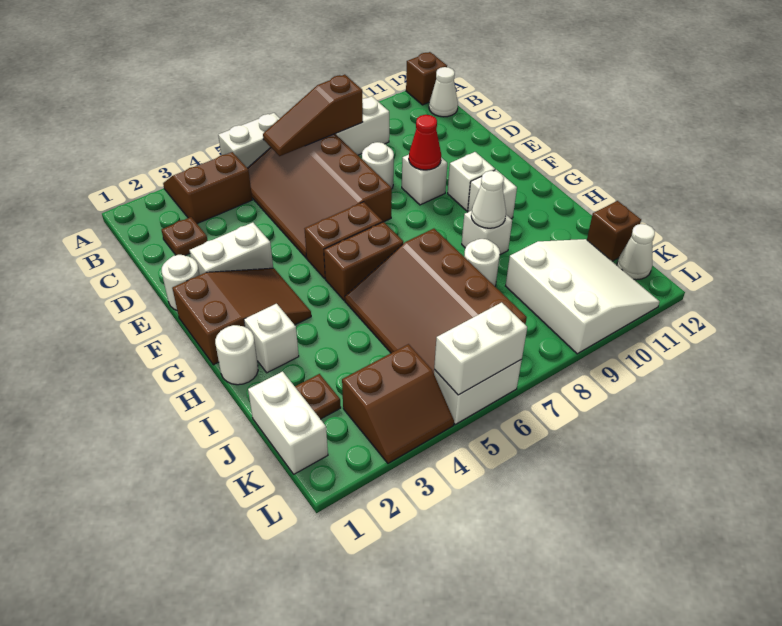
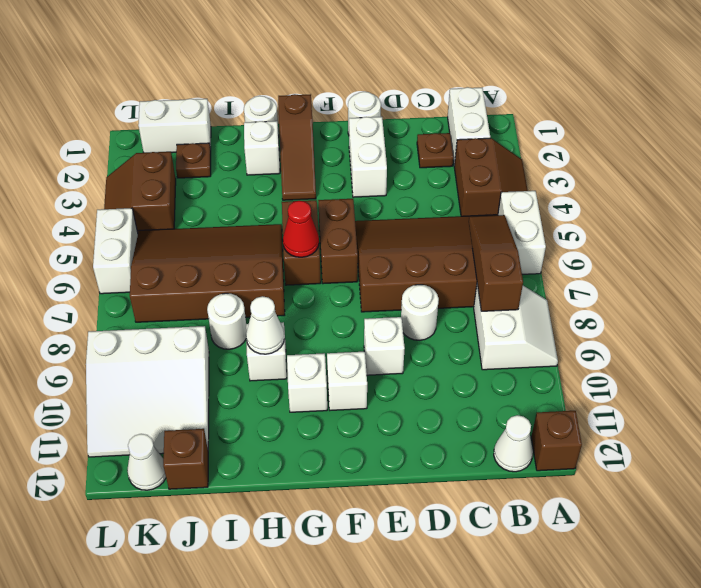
red cone E9 level 2 -> red cone G6 level 2
brown slope F1:G3 level 1 top 1 -> brown slope G1:G3 level 1 top 1
white brick L5:L6 level 2 -> white brick B1:B2 level 1

